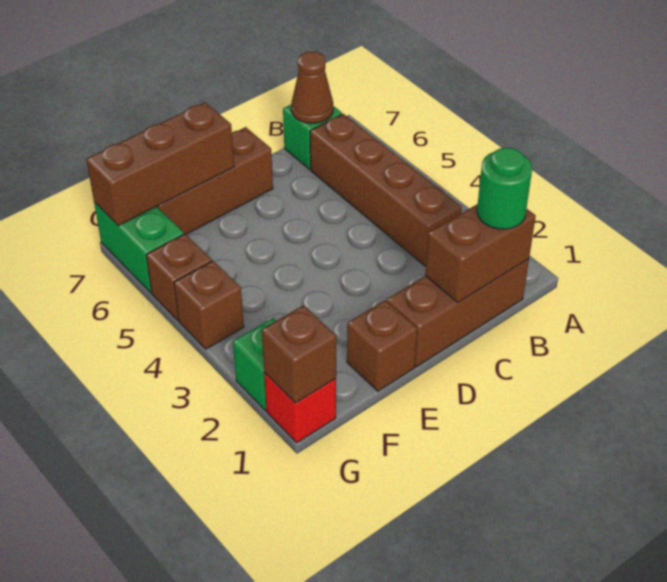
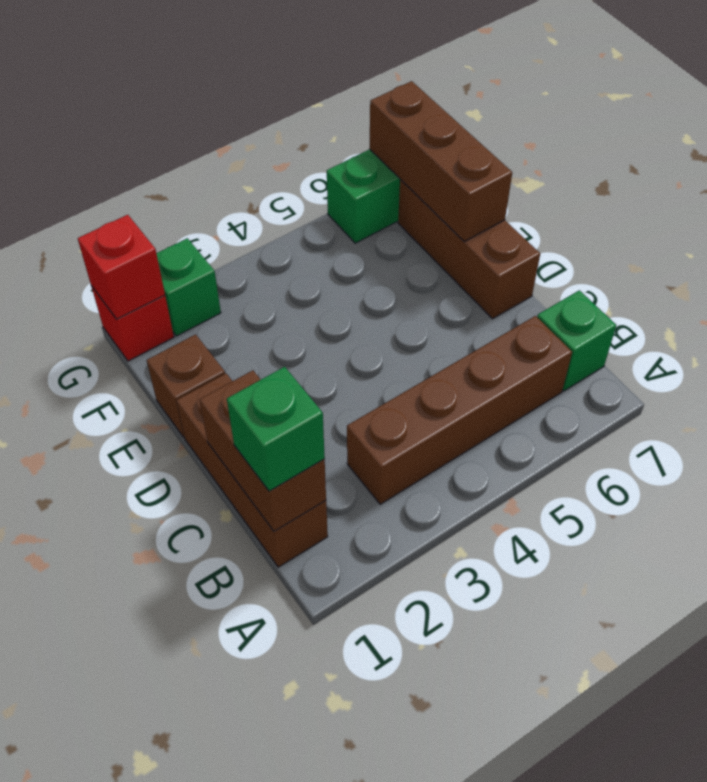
green round brick B1 level 3 -> green brick B1 level 3
brown cone B7 level 2 -> none
brown brick G1 level 2 -> red brick G1 level 2
brown brick G4 level 1 -> none
brown brick G5 level 1 -> none

